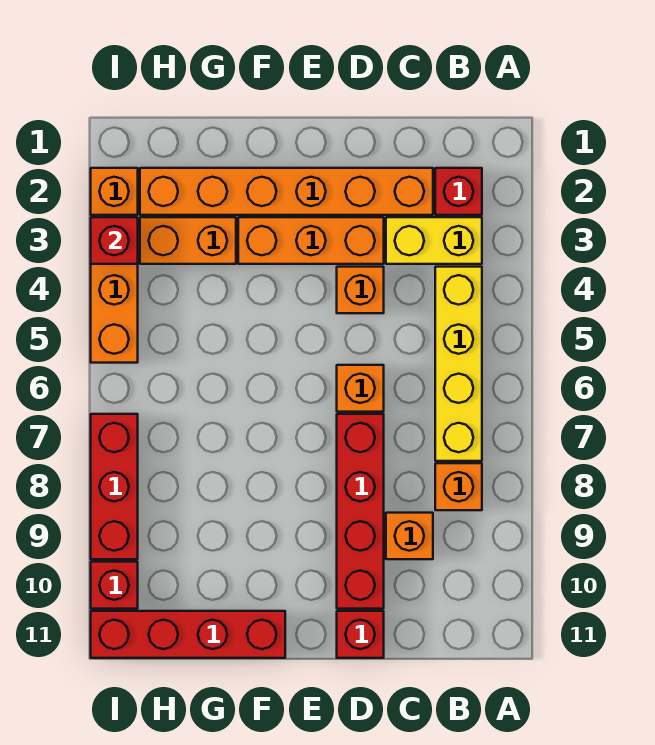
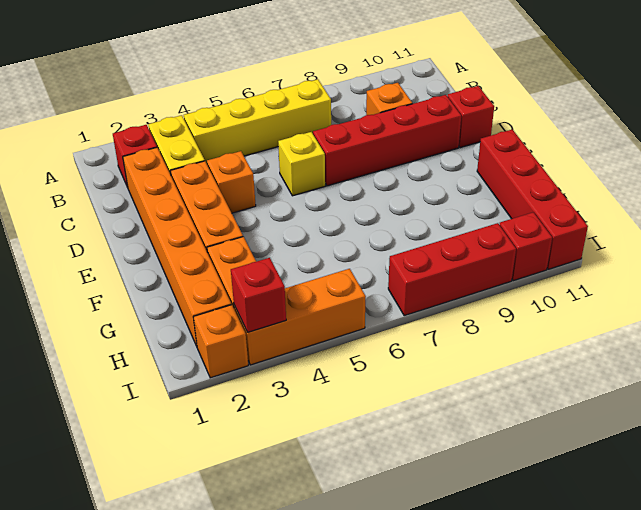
orange brick B8 level 1 -> none
orange brick D6 level 1 -> yellow brick D6 level 1

